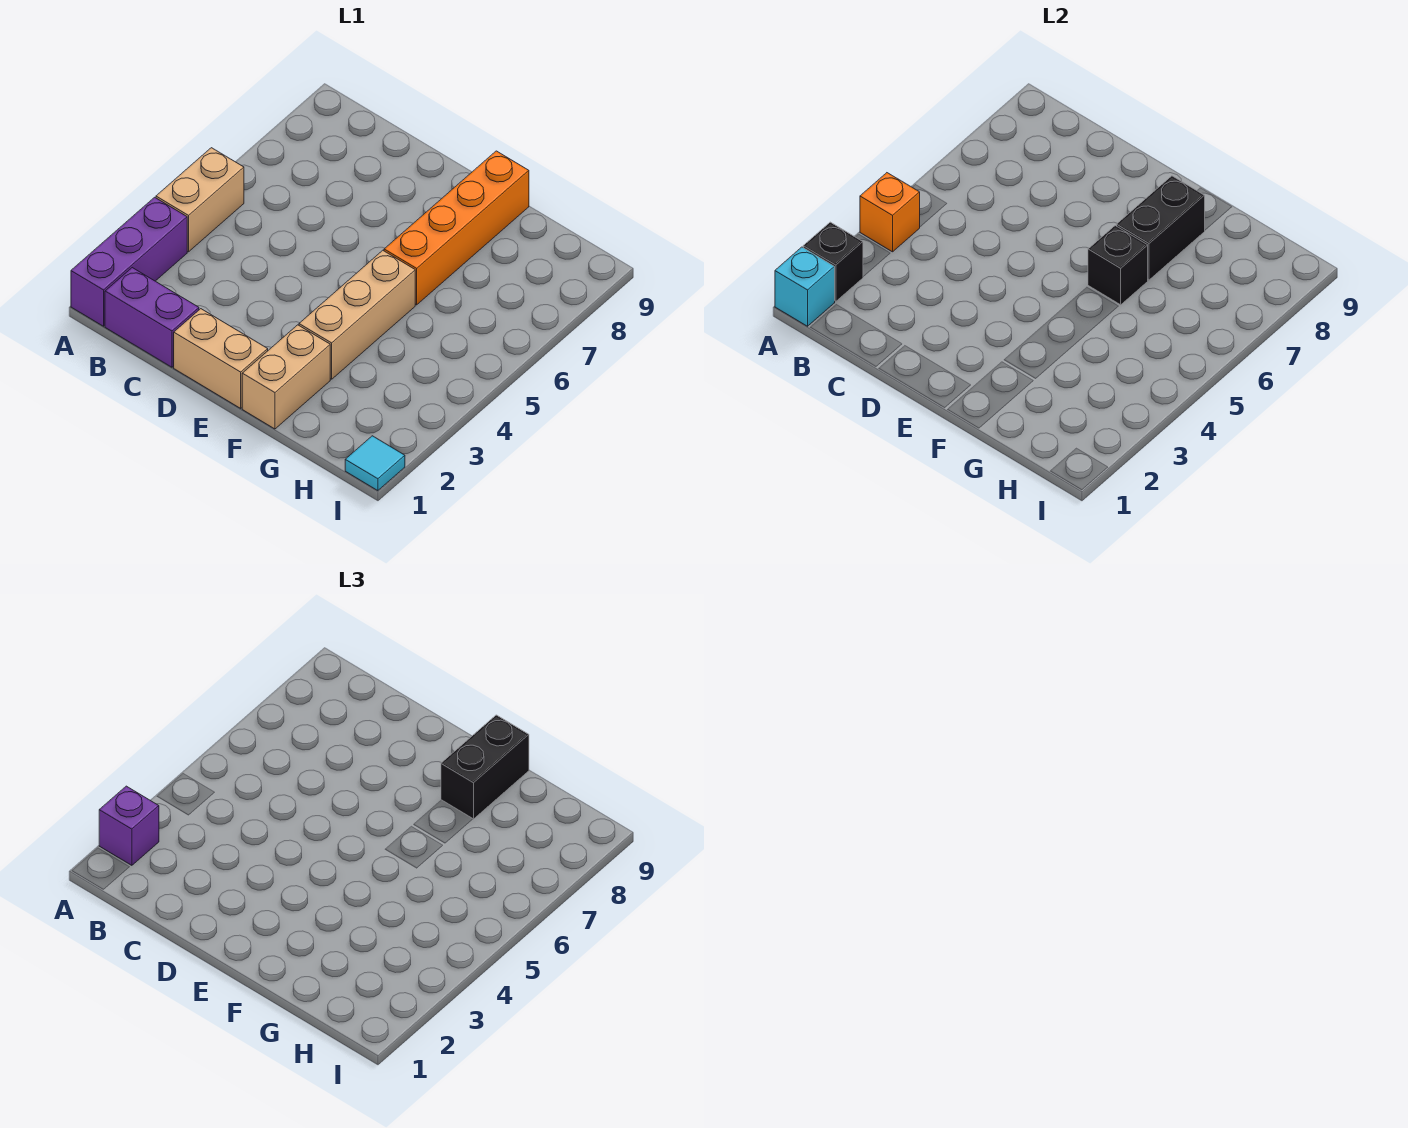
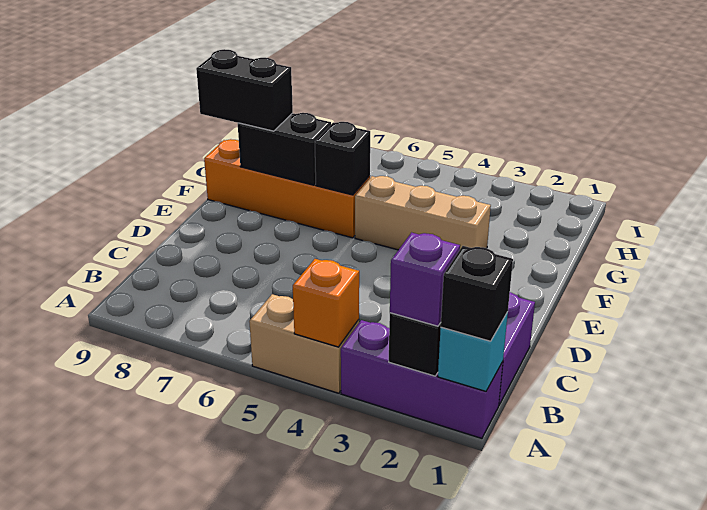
none -> black brick A1 level 3
tan brick D1:E1 level 1 -> none
tan brick F1:F2 level 1 -> none
cyan tile I1 level 1 -> none

